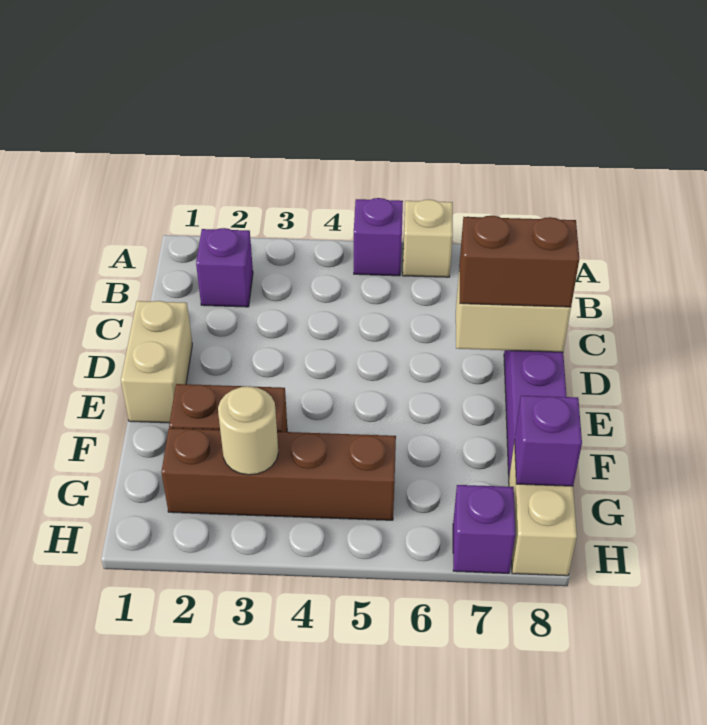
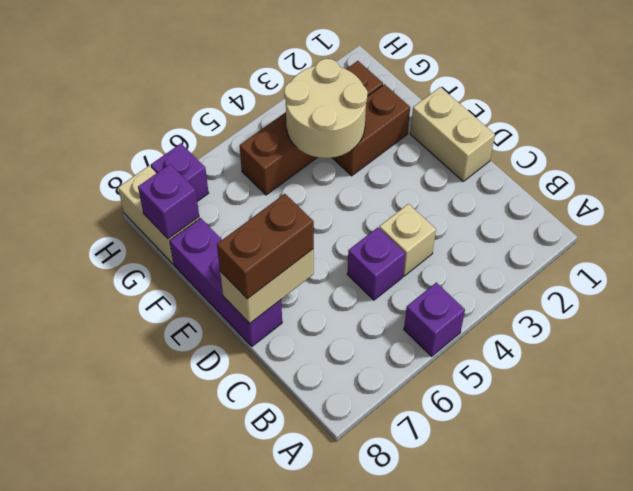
tan brick A6 level 1 -> tan brick C4 level 1
purple brick B2 level 1 -> purple brick C5 level 1
tan round brick G3 level 2 -> tan round brick F3:G4 level 2

